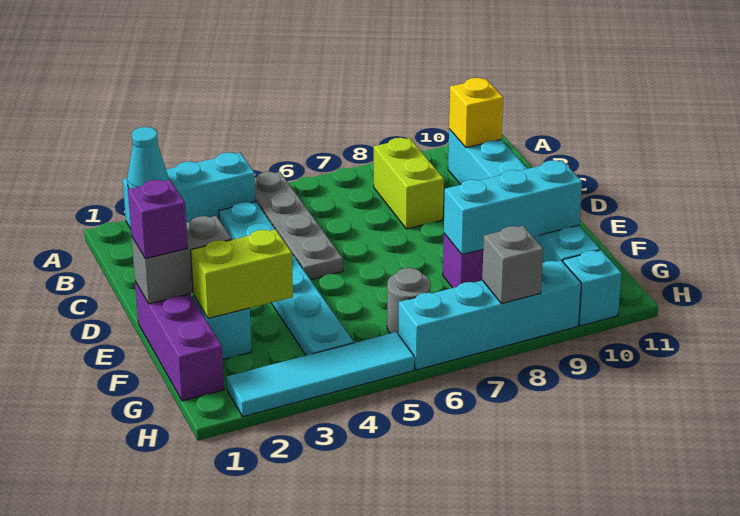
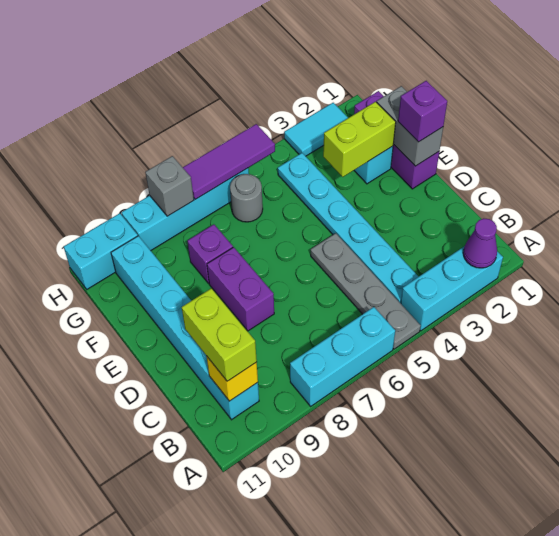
cyan cone A2 level 2 -> purple cone A2 level 2
lime brick B8:C8 level 1 -> lime brick B10:C10 level 3
none -> purple brick D8:E8 level 1
grey brick E1:E2 level 2 -> grey brick E1:F1 level 2
cyan brick F8:F10 level 2 -> cyan brick A6:A8 level 1
cyan tile H2:H5 level 1 -> cyan tile H2:H3 level 1
none -> purple tile H5:H7 level 2
cyan brick H10 level 1 -> cyan brick H10:H11 level 1

